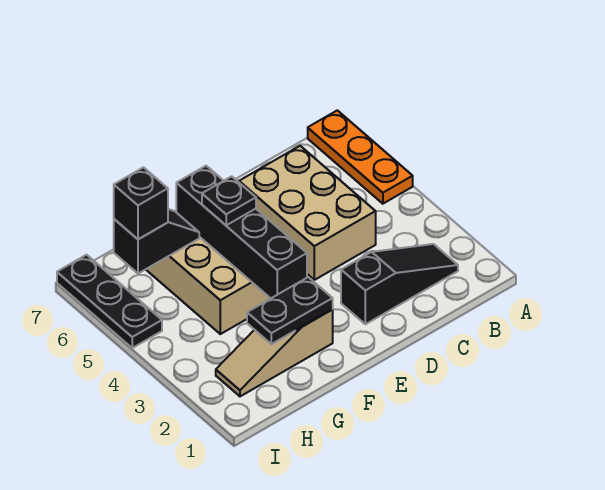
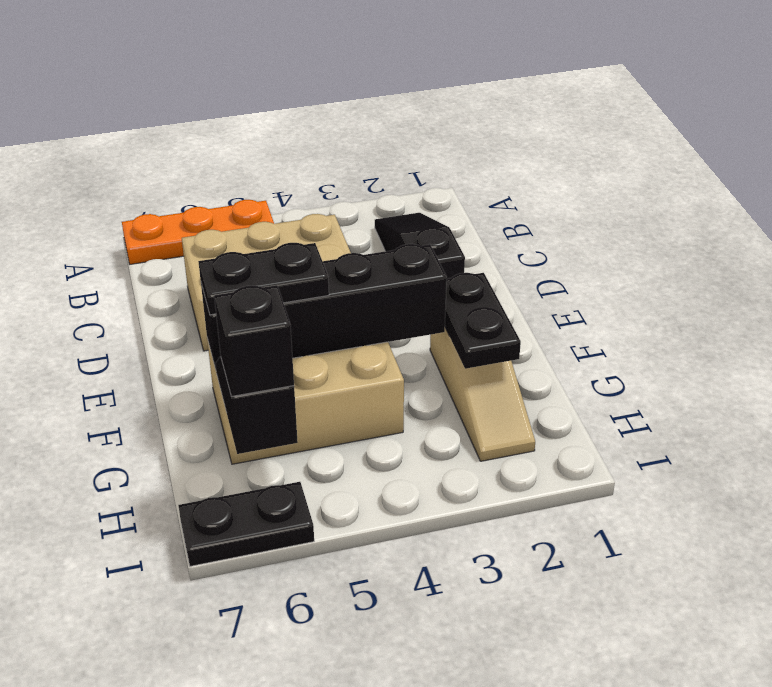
black plate F5 level 3 -> black plate F5:F6 level 3
black plate I5:I7 level 1 -> black plate I6:I7 level 1

